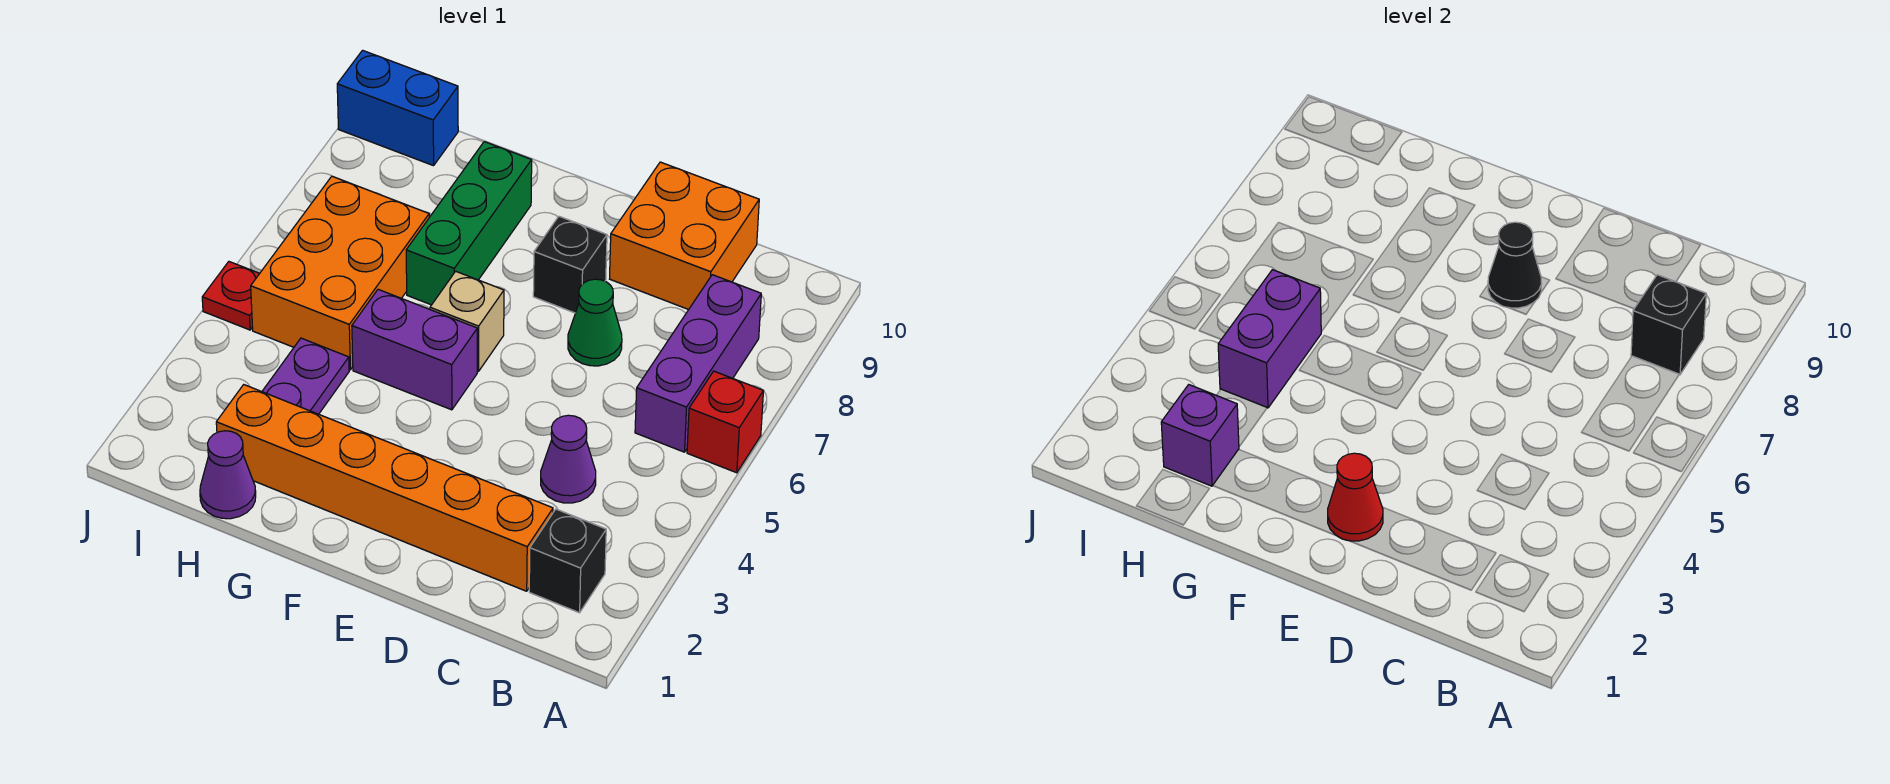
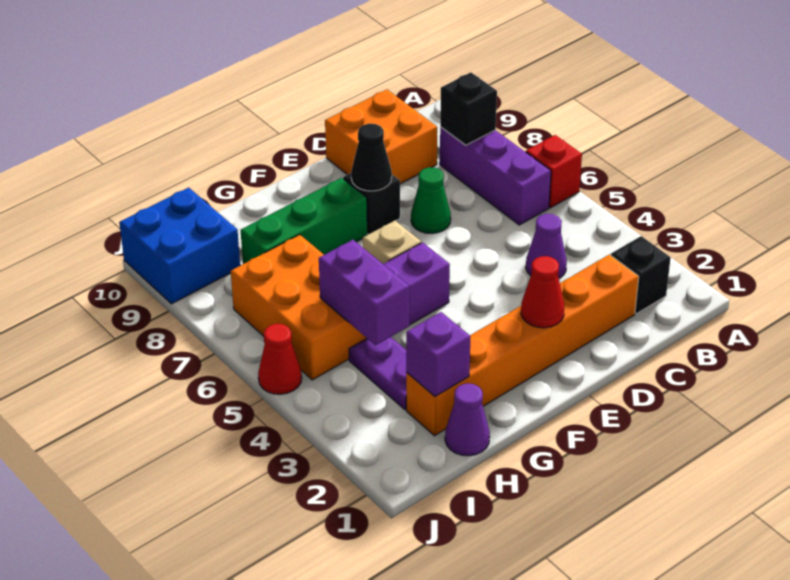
green brick G7:G9 level 1 -> green brick F8:H8 level 1
blue brick I10:J10 level 1 -> blue brick I9:J10 level 1
red plate J5 level 1 -> red cone J5 level 1

